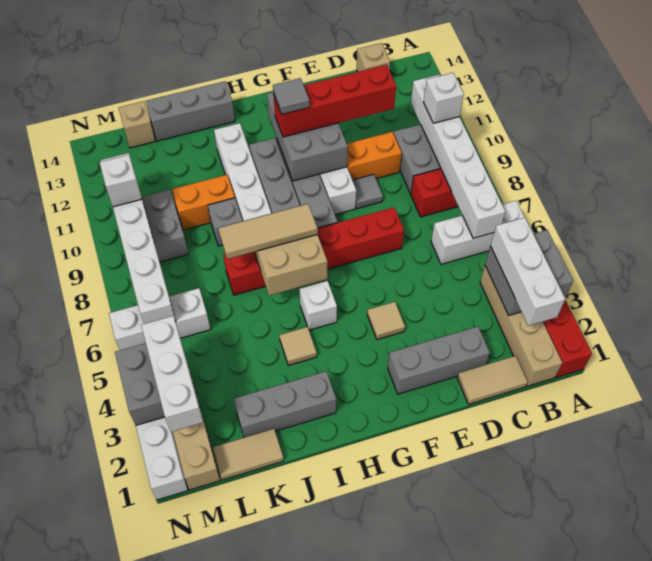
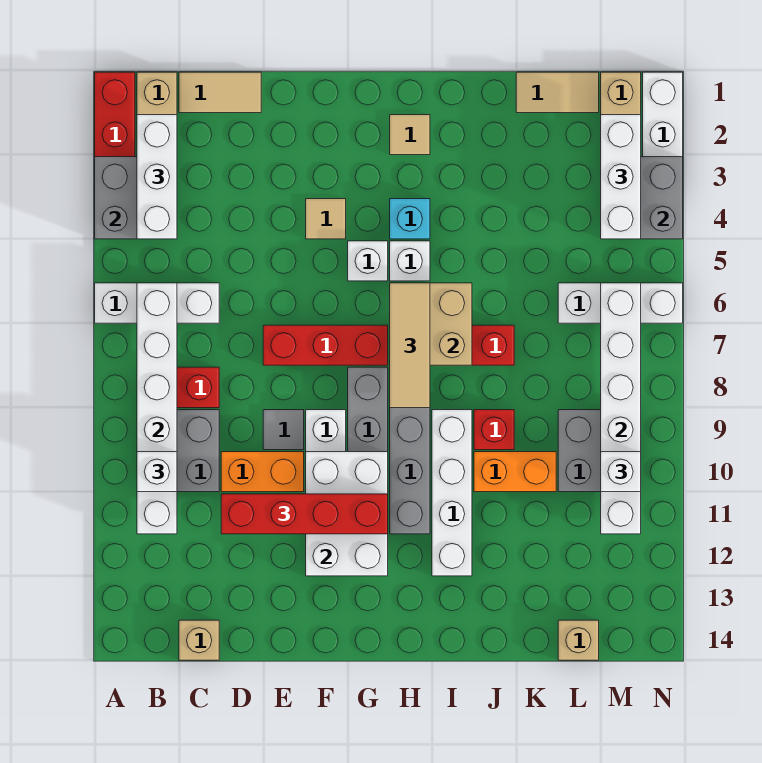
grey brick D2:F2 level 1 -> none
grey brick F10:G12 level 2 -> white brick F10:G12 level 2
none -> white brick G5 level 1
grey tile G11 level 4 -> none
none -> cyan brick H4 level 1
tan tile H7:J7 level 3 -> tan tile H6:H8 level 3
grey brick I2:K2 level 1 -> none
tan tile I4 level 1 -> tan tile H2 level 1
grey brick I14:K14 level 1 -> none
grey brick J9 level 1 -> red brick J9 level 1

